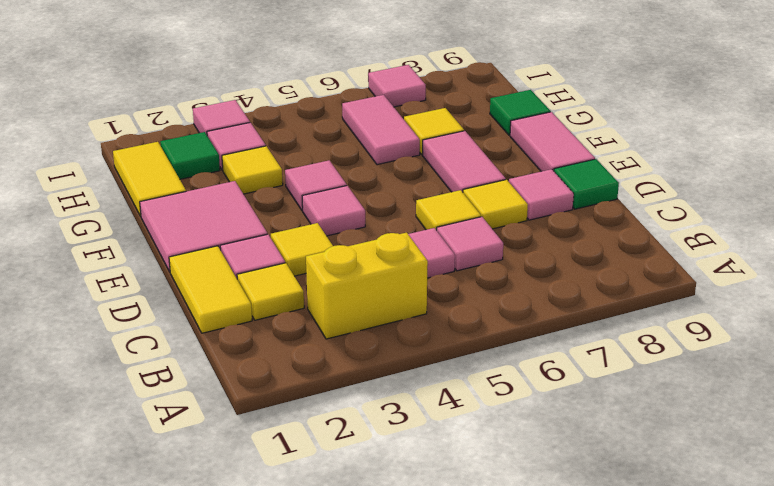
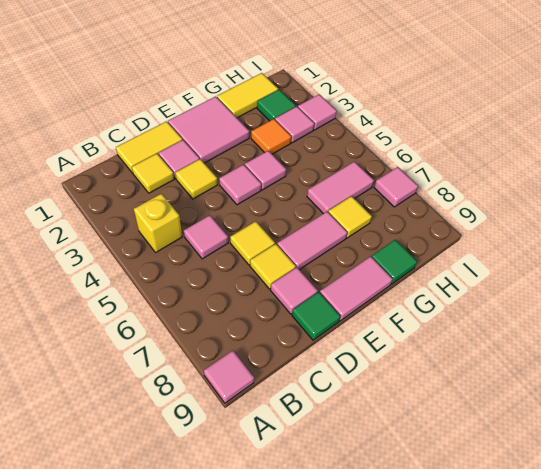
yellow brick B3:B4 level 1 -> yellow brick B4 level 1
pink tile C6 level 1 -> pink tile A9 level 1
yellow tile G3 level 1 -> orange tile G3 level 1

